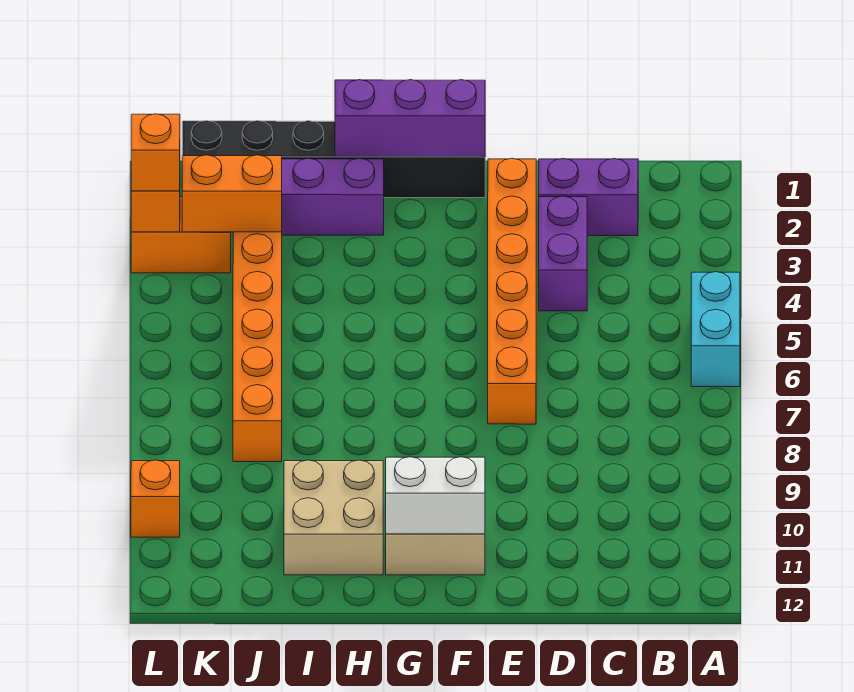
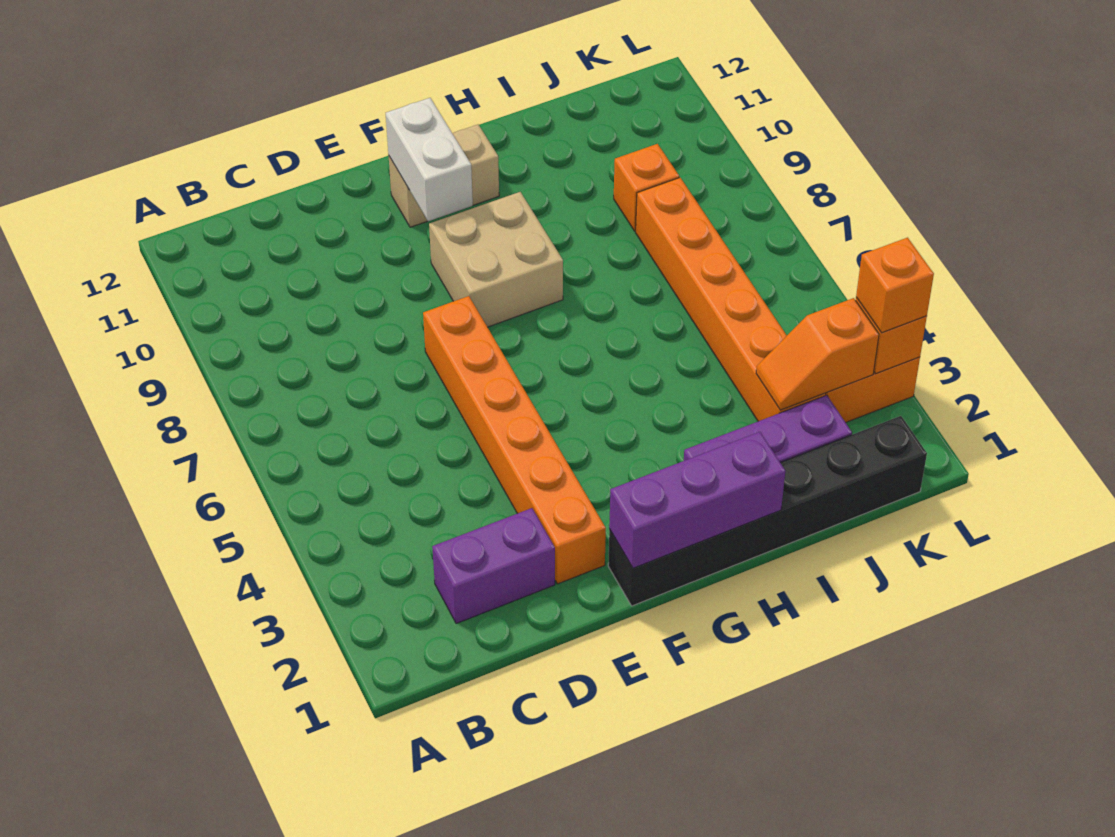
cyan brick A5:A6 level 1 -> none
purple brick D3:D4 level 1 -> none
white brick F11:G11 level 2 -> white brick F10:F11 level 2
tan brick H10:I11 level 1 -> tan brick F8:G9 level 1
orange brick J3:K3 level 2 -> orange slope J3:K3 level 2 top K
orange brick L10 level 1 -> orange brick J9 level 1

